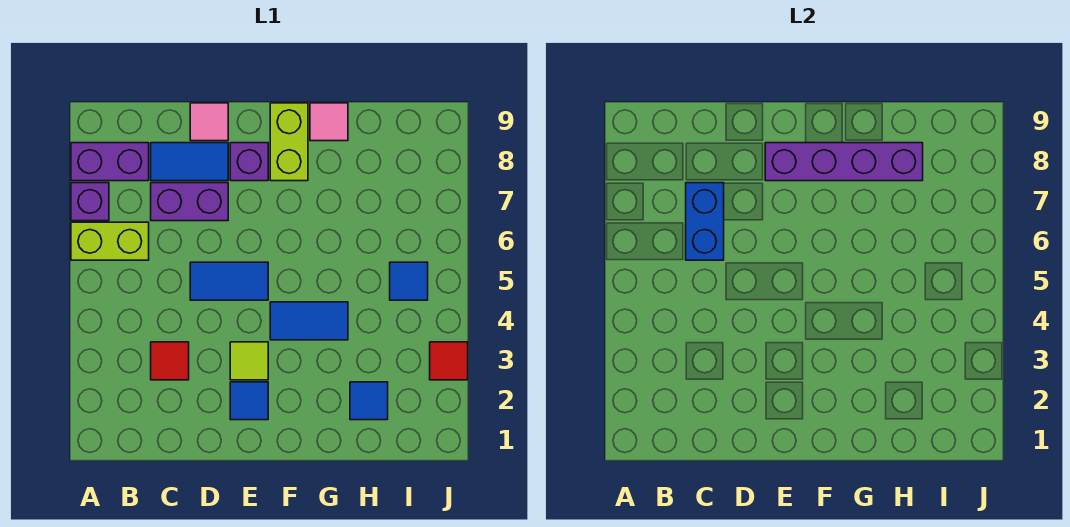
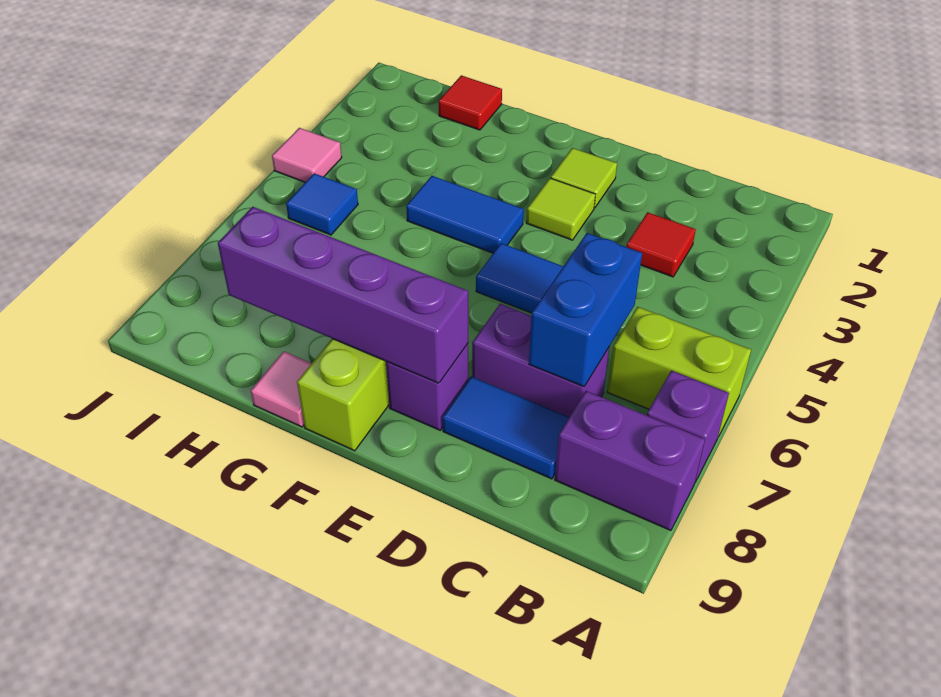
pink tile D9 level 1 -> pink tile J4 level 1
blue tile E2 level 1 -> lime tile E2 level 1
blue tile H2 level 1 -> none
red tile J3 level 1 -> red tile H1 level 1

